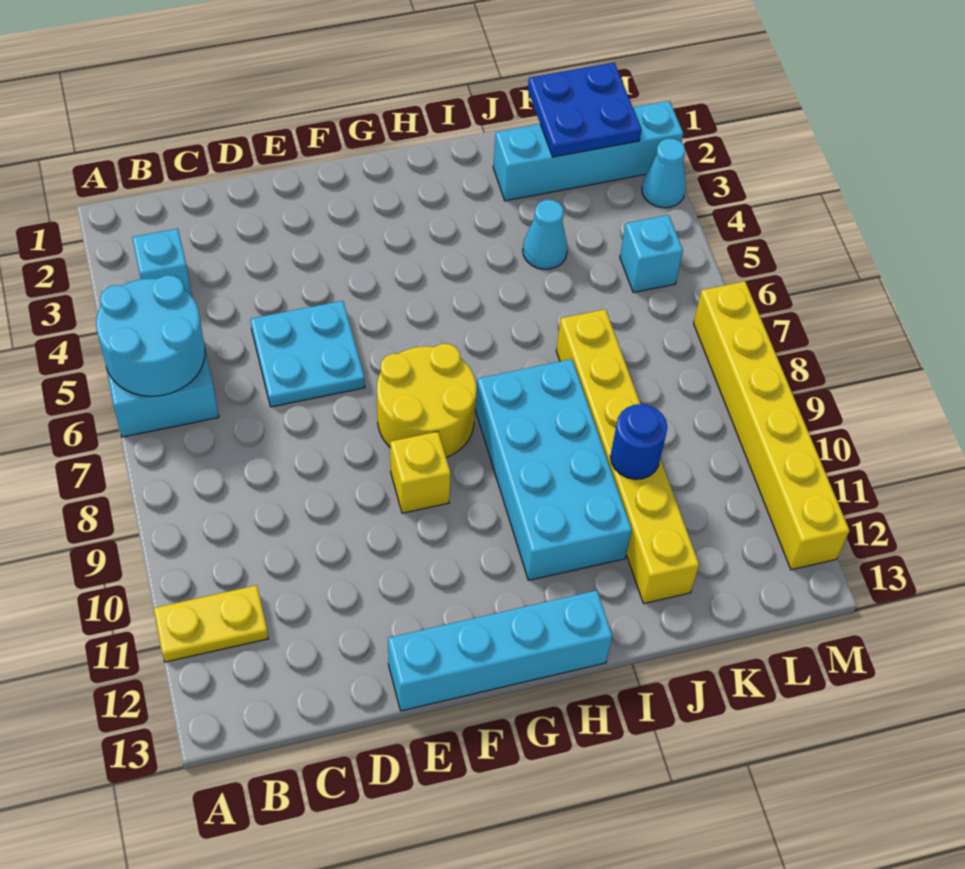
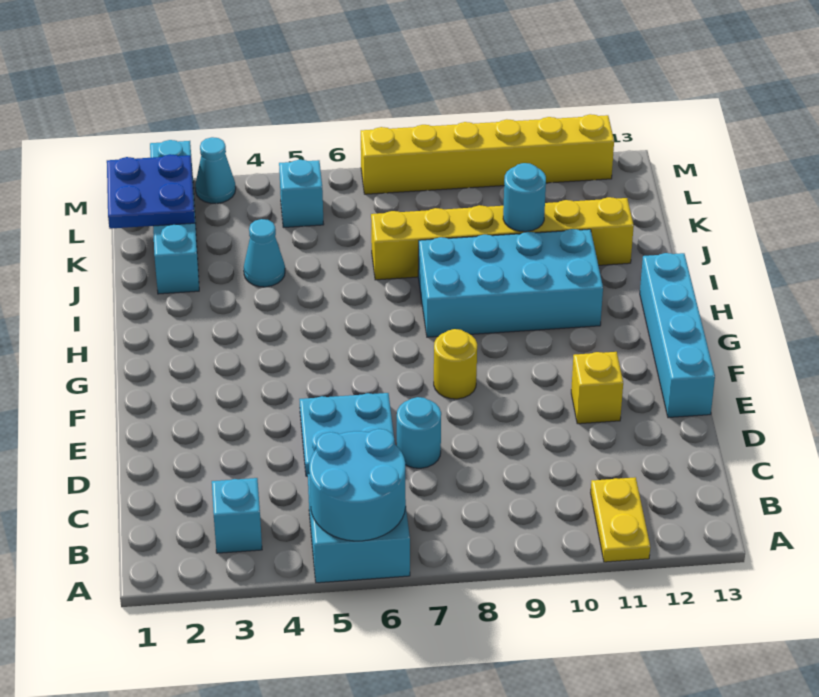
none -> cyan round brick D7 level 1
yellow round brick F7:G8 level 1 -> yellow round brick F8 level 1
yellow brick F9 level 1 -> yellow brick E11 level 1
blue round brick J10 level 2 -> cyan round brick J10 level 2

